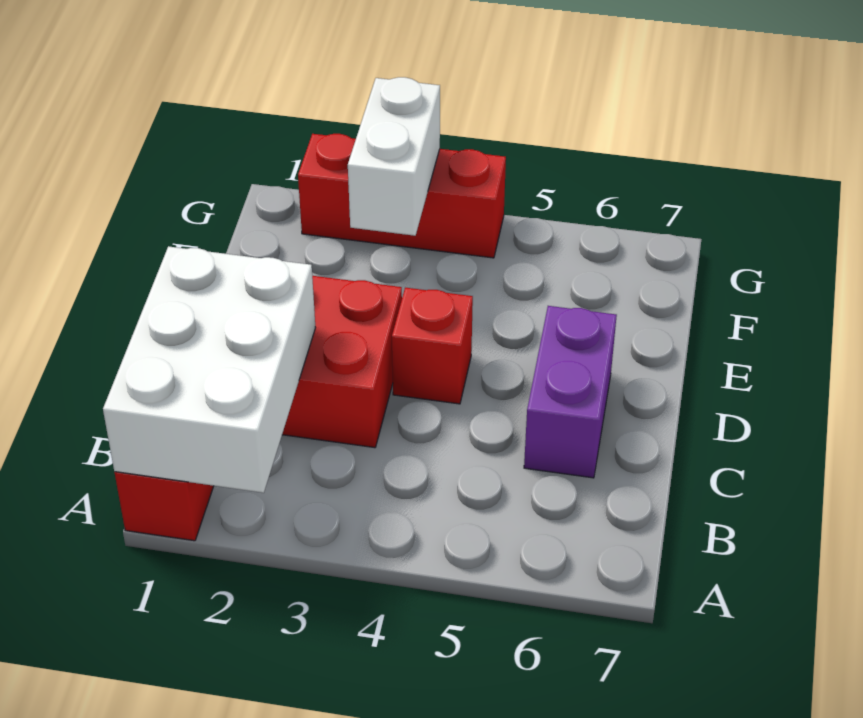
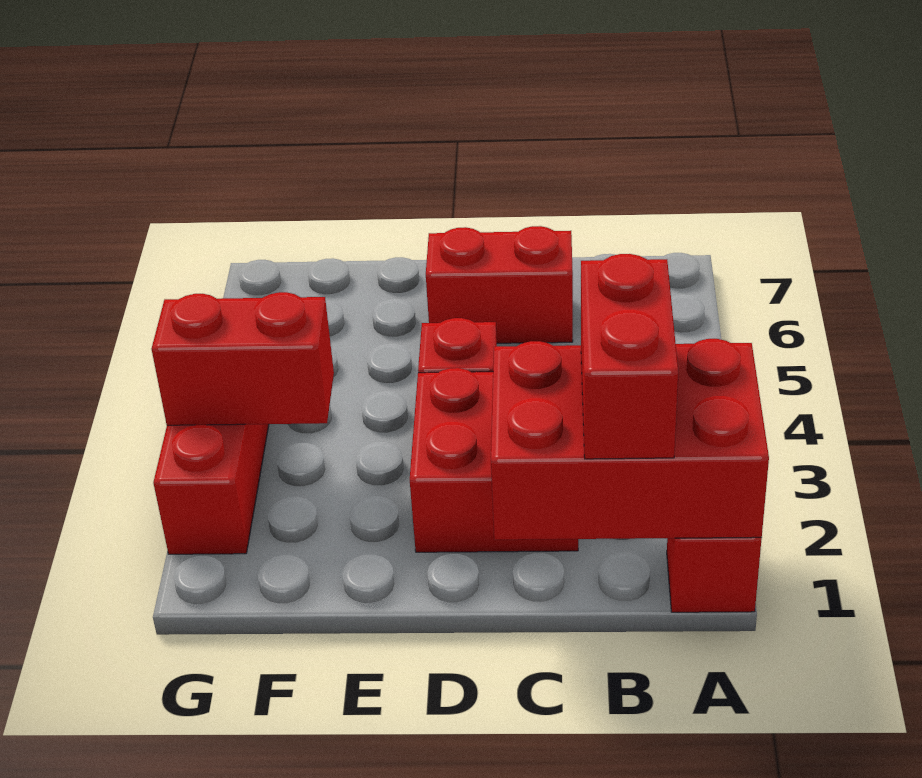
white brick A1:C2 level 2 -> red brick A1:C2 level 2
none -> red brick B1:B2 level 3
purple brick C6:D6 level 1 -> red brick C6:D6 level 1
white brick F3:G3 level 2 -> red brick F3:G3 level 2

